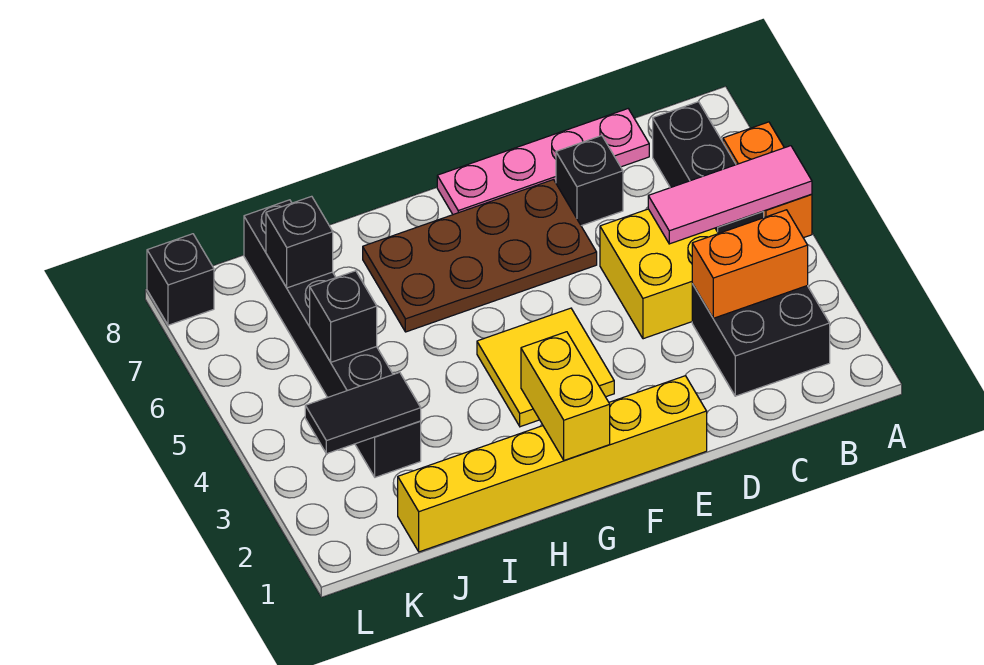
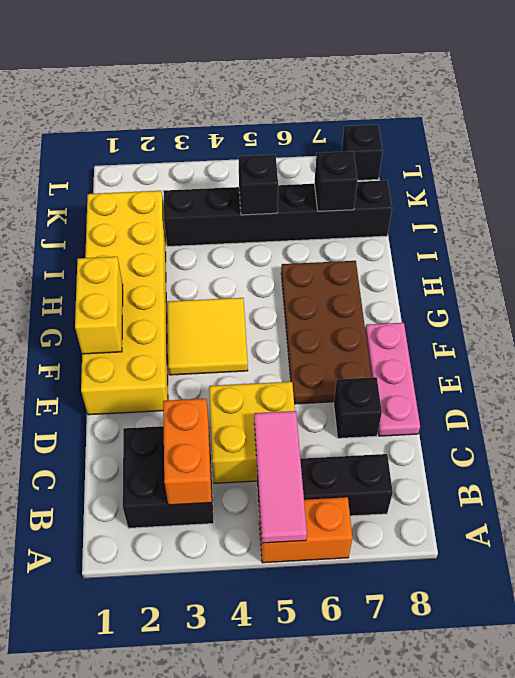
pink plate C8:F8 level 1 -> pink plate D8:F8 level 1
yellow brick E1:J1 level 1 -> yellow brick E1:J2 level 1
yellow brick G1:G2 level 2 -> yellow brick F1:G1 level 2
black tile J3:K3 level 2 -> none

